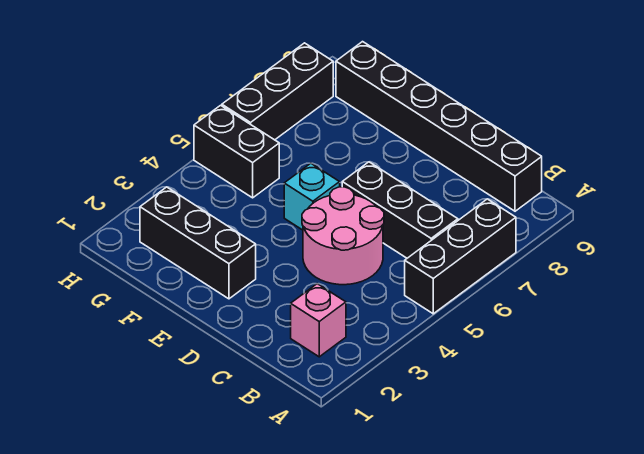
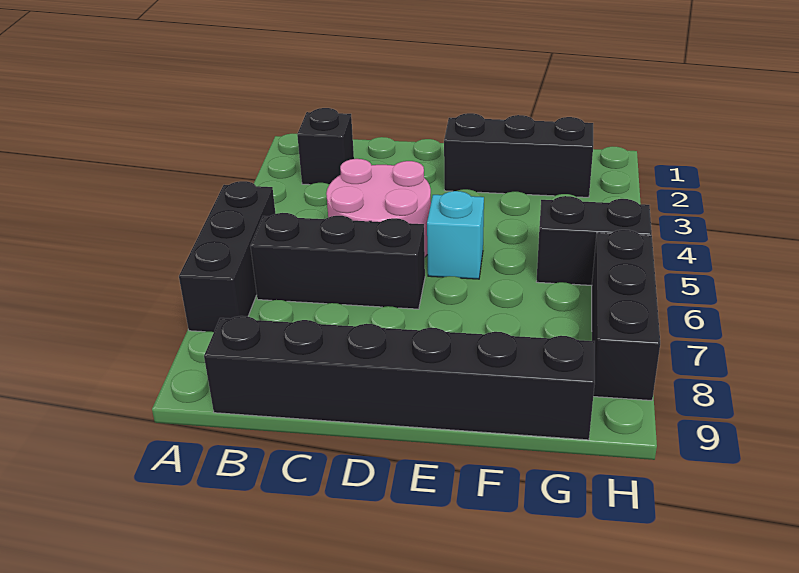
pink brick B2 level 1 -> black brick B2 level 1

